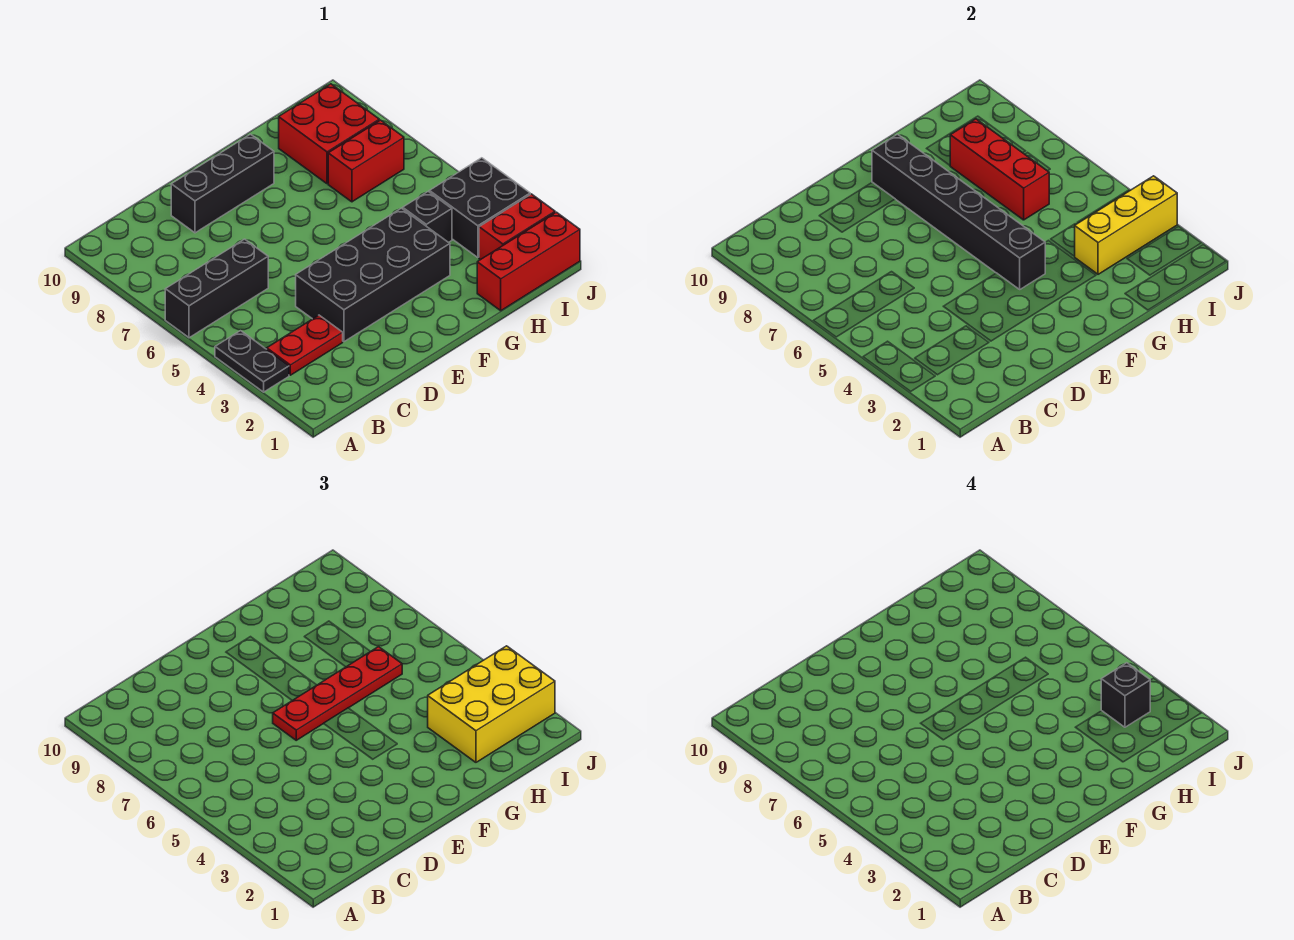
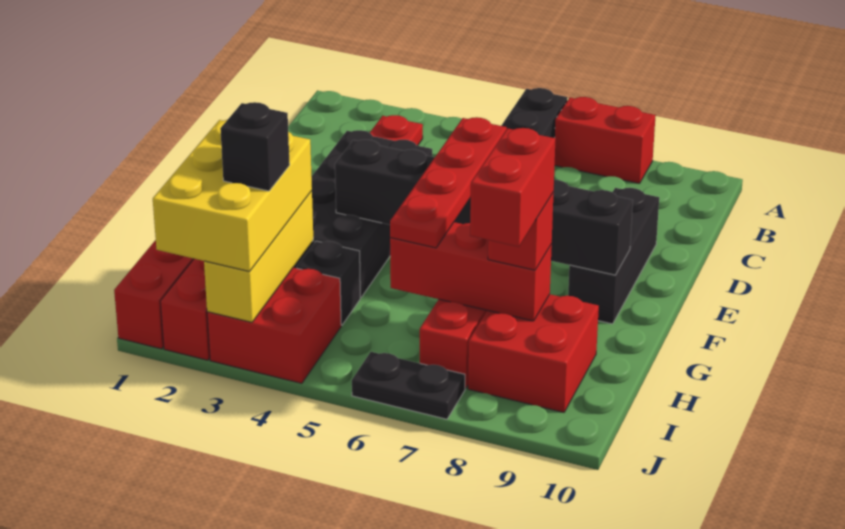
black plate A3:A4 level 1 -> black plate J6:J7 level 1
none -> red brick A7:A8 level 1
none -> red brick H8 level 3
none -> red brick H8:I8 level 4
black brick I3:J4 level 1 -> red brick I3:J4 level 1

